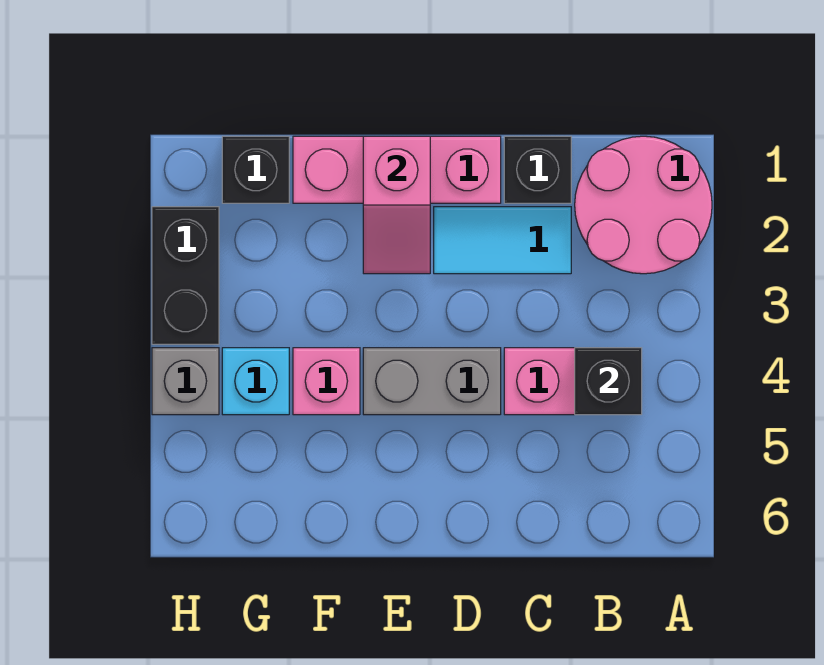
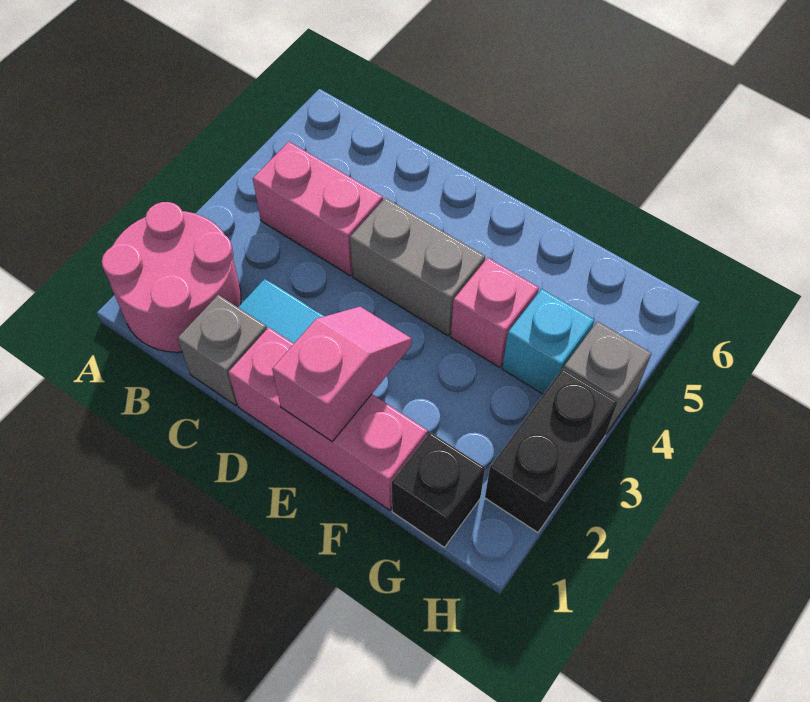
black brick B4 level 2 -> none
black brick C1 level 1 -> grey brick C1 level 1

